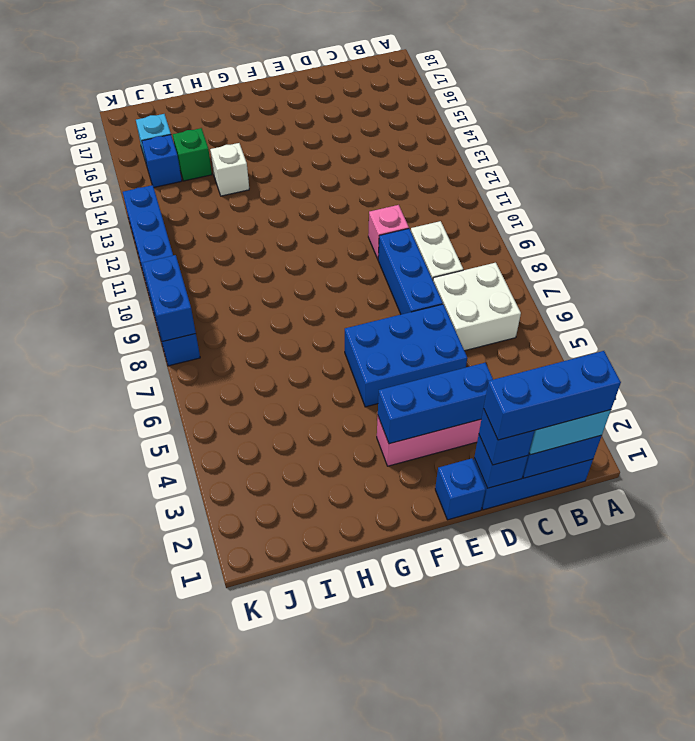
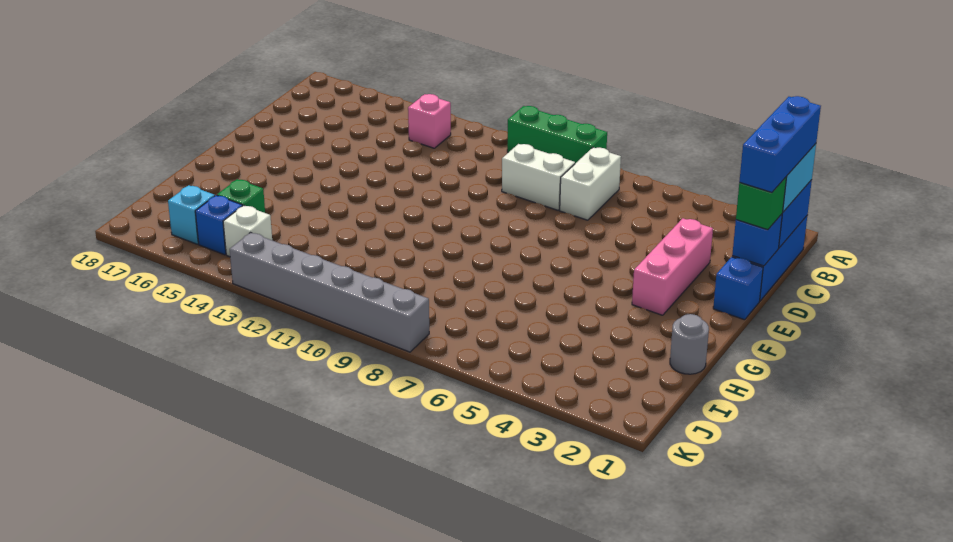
none -> green brick A8:A10 level 1
white brick B6:C7 level 1 -> white brick B7:C7 level 1
blue brick D1 level 3 -> green brick D1 level 3
blue brick D3:F3 level 2 -> none
blue brick D5:F6 level 1 -> none
blue brick D7:D9 level 1 -> none
pink brick D10 level 1 -> pink brick B13 level 1
none -> grey round brick H1 level 1
white brick H14 level 1 -> white brick J14 level 1
blue brick K8:K13 level 1 -> grey brick K8:K13 level 1
blue brick K8:K9 level 2 -> none

